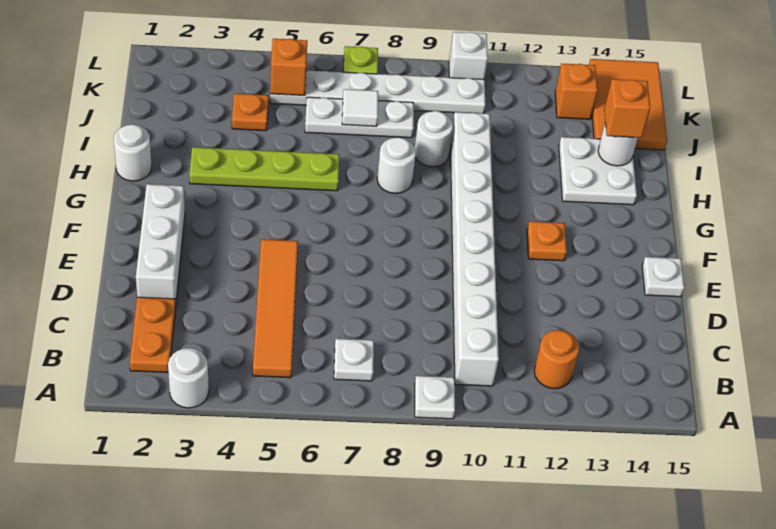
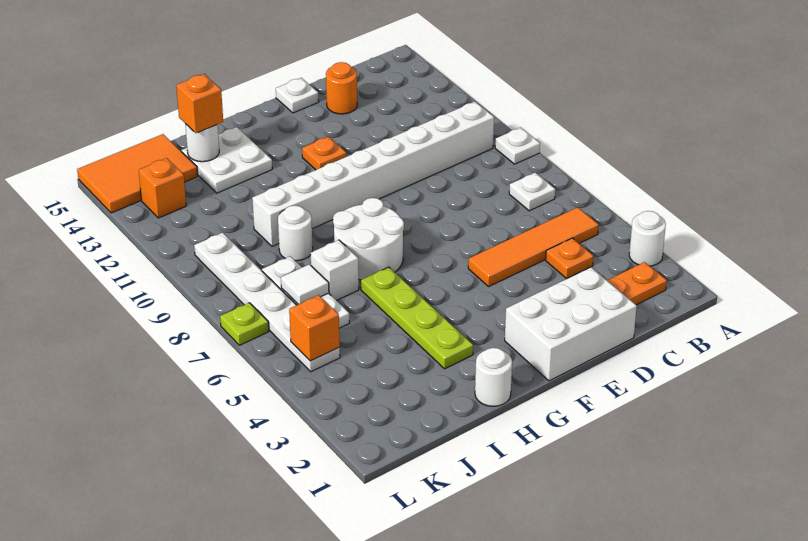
orange round brick B12 level 1 -> orange round brick D14 level 1
white brick D2:F2 level 1 -> white brick D1:F2 level 1
white round brick H8 level 1 -> white round brick G7:H8 level 1
orange plate J4 level 1 -> orange plate C4 level 1
white brick L10 level 1 -> white brick I7 level 1

